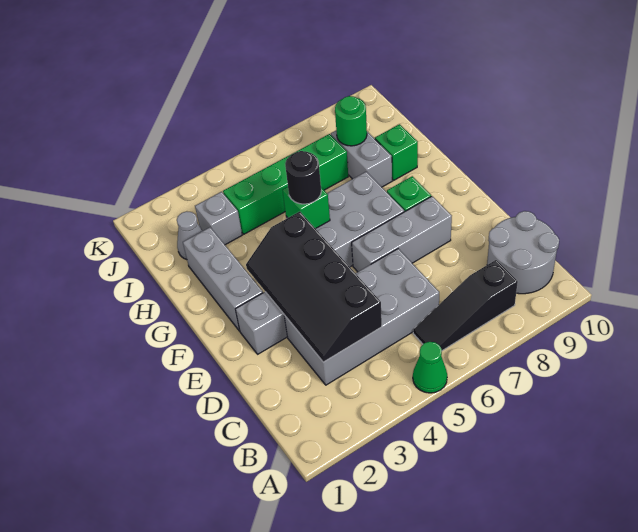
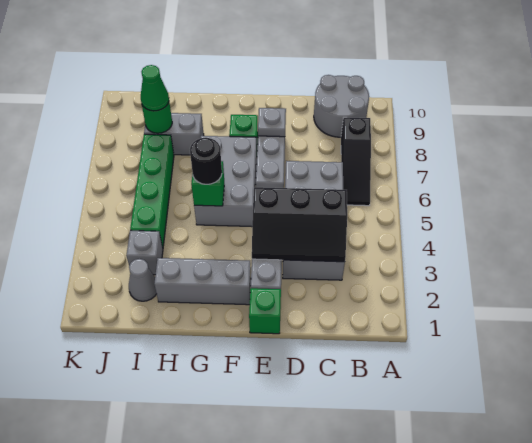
green cone A5 level 1 -> green cone I8 level 3
black slope C3:F4 level 2 top 4 -> black slope C3:E4 level 2 top 4
none -> grey plate E8 level 2
green brick H9 level 1 -> green brick E1 level 1

